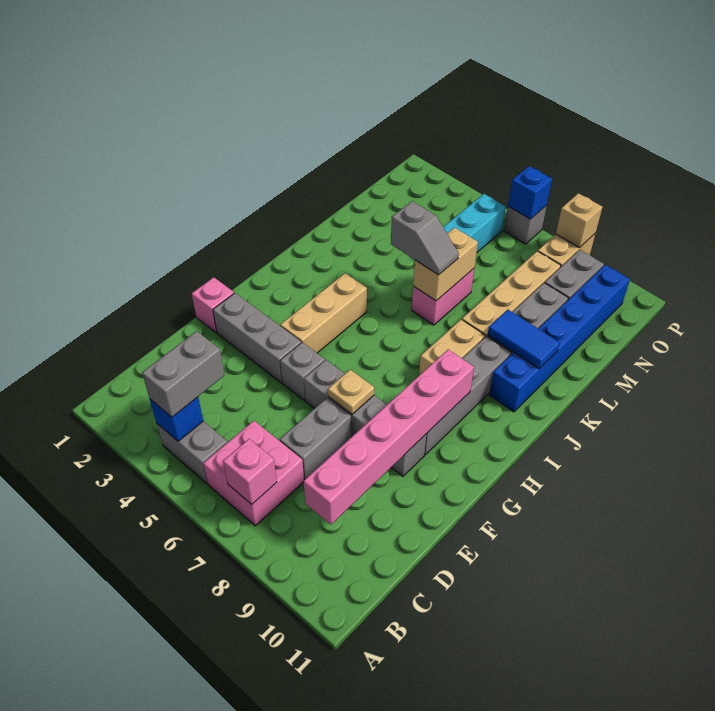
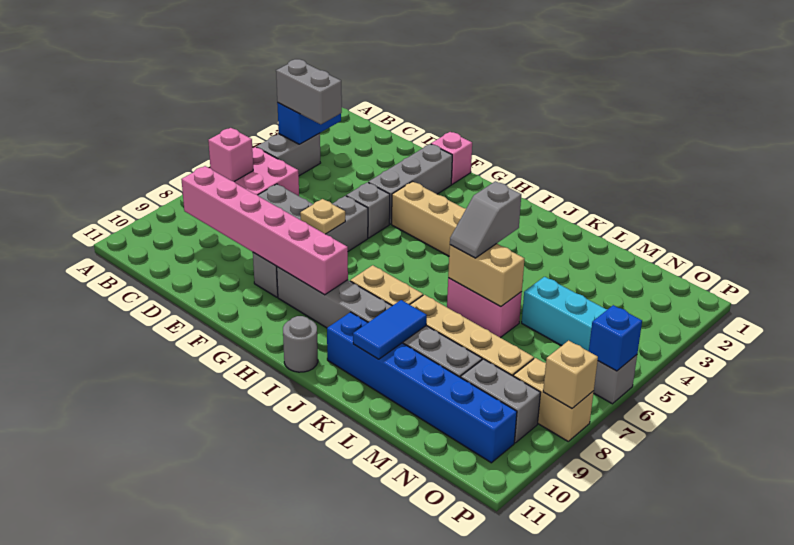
blue brick B4 level 2 -> blue brick B3:B4 level 2
none -> grey round brick I11 level 1

